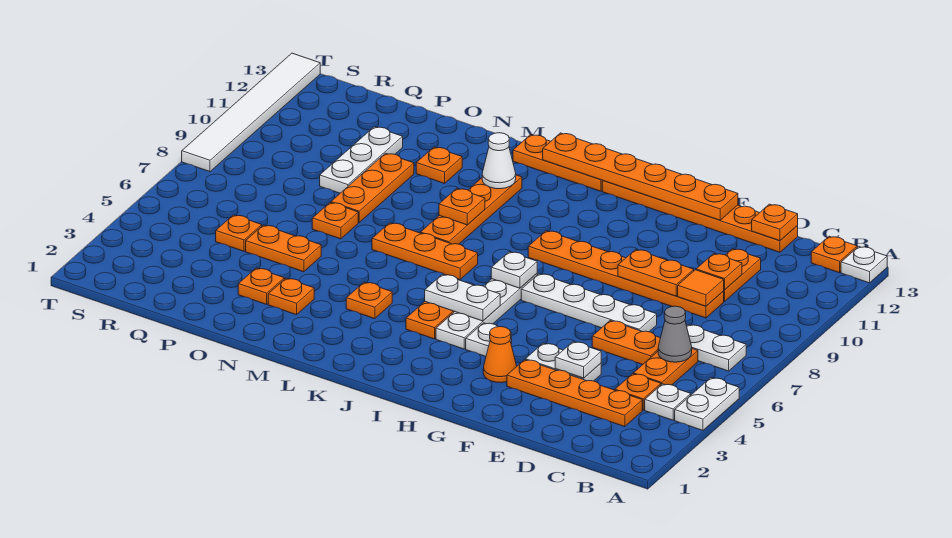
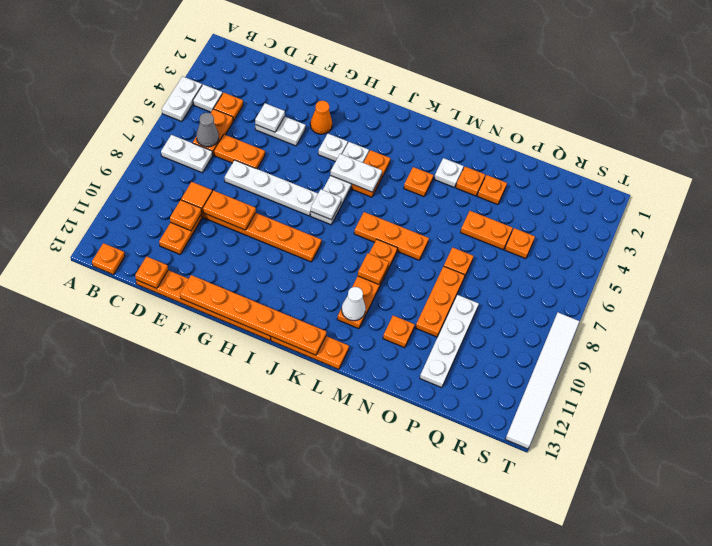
white plate A13 level 1 -> white plate M3 level 1
orange plate C3:F3 level 1 -> none
white plate P9:P11 level 1 -> white plate P9:P12 level 1

